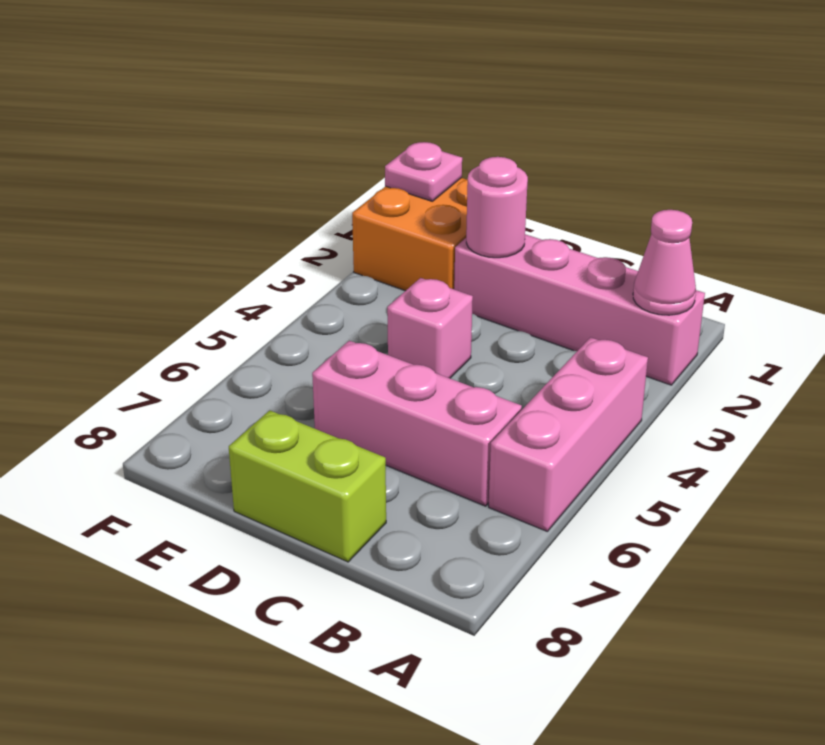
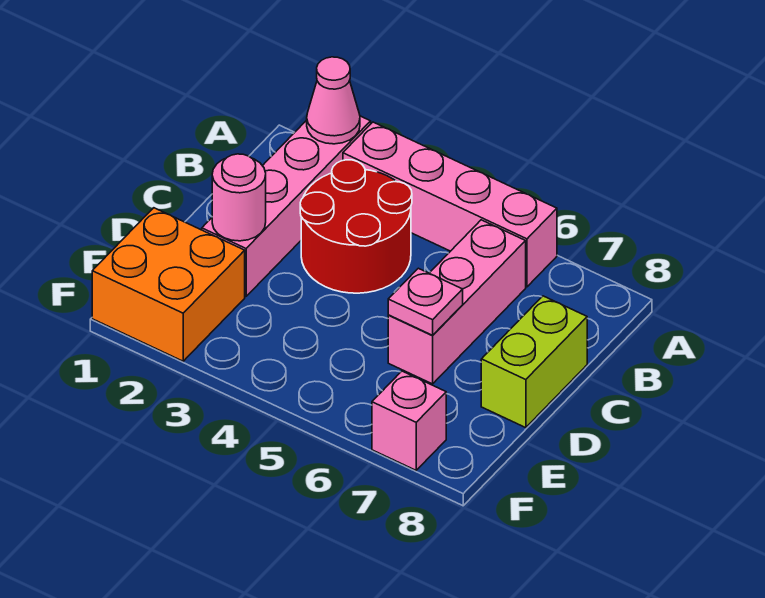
pink brick A4:A6 level 1 -> pink brick A3:A6 level 1
none -> red round brick B3:C4 level 1
pink brick D4 level 1 -> pink brick F7 level 1
pink plate F1 level 2 -> pink plate D6 level 2

